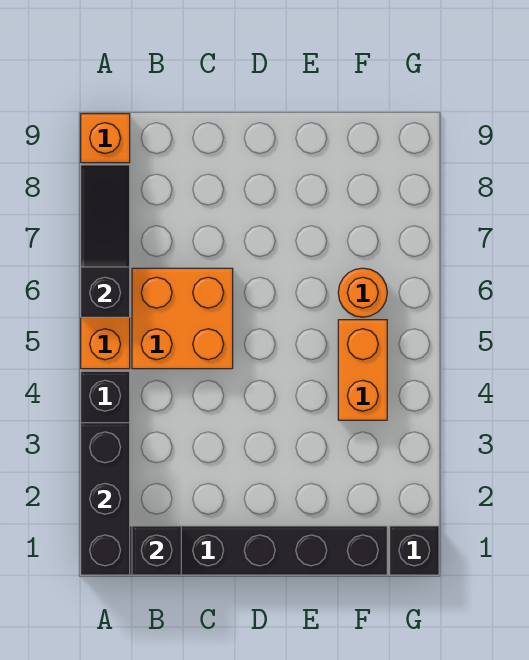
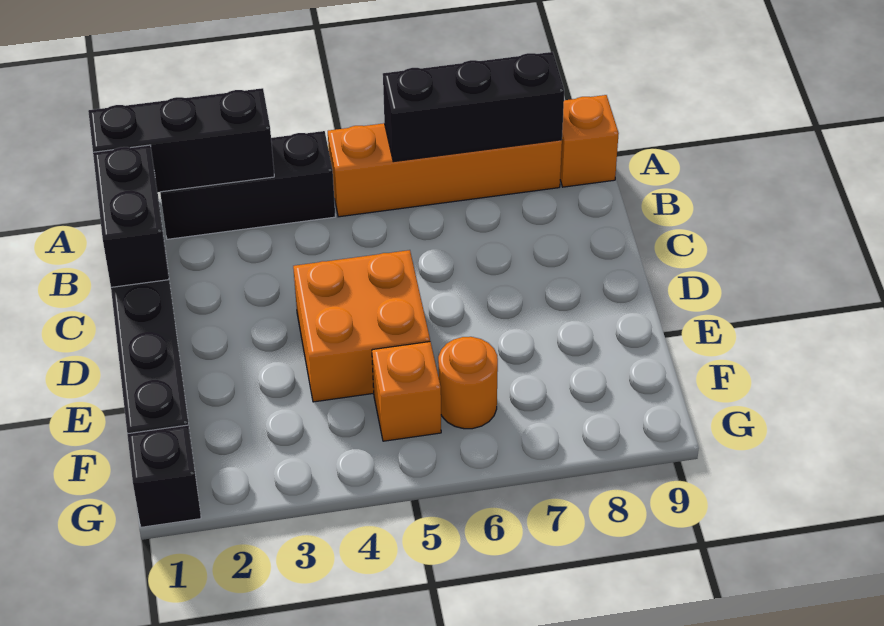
black slope A6:A8 level 2 top 6 -> black brick A6:A8 level 2
black brick B1 level 2 -> black brick B1:C1 level 2
orange brick B5:C6 level 1 -> orange brick D4:E5 level 1
orange brick F4:F5 level 1 -> orange brick F5 level 1

